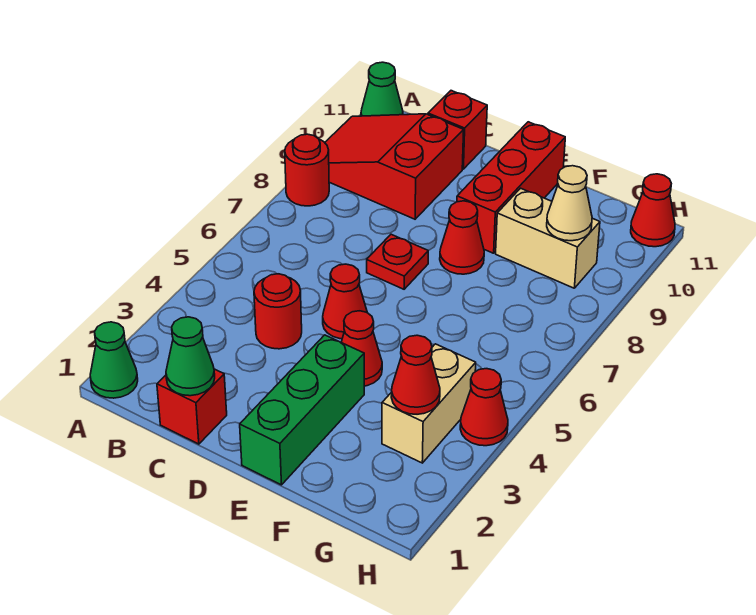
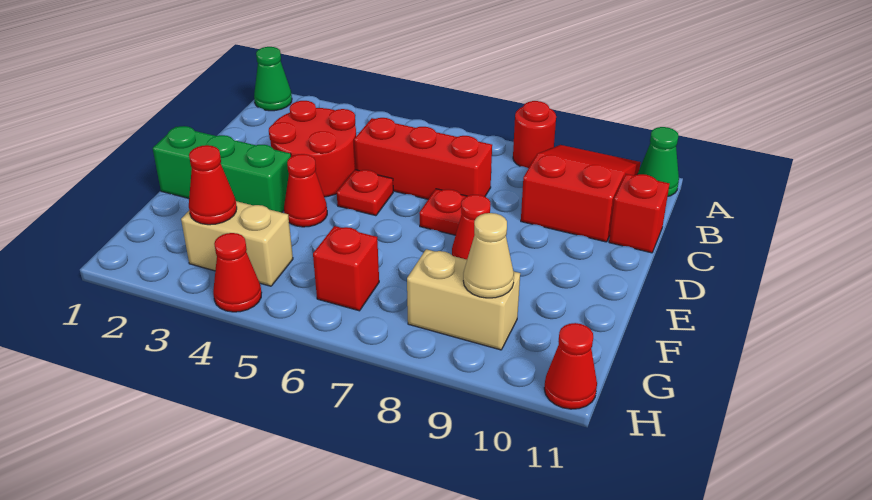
red brick C1 level 1 -> red brick G6 level 1
green cone C1 level 2 -> none
red round brick C4 level 1 -> red round brick C3:D4 level 1
red cone D5 level 1 -> red plate D5 level 1
red brick E9:E11 level 1 -> red brick C5:C7 level 1
tan brick F9:G9 level 1 -> tan brick G8:G9 level 1

